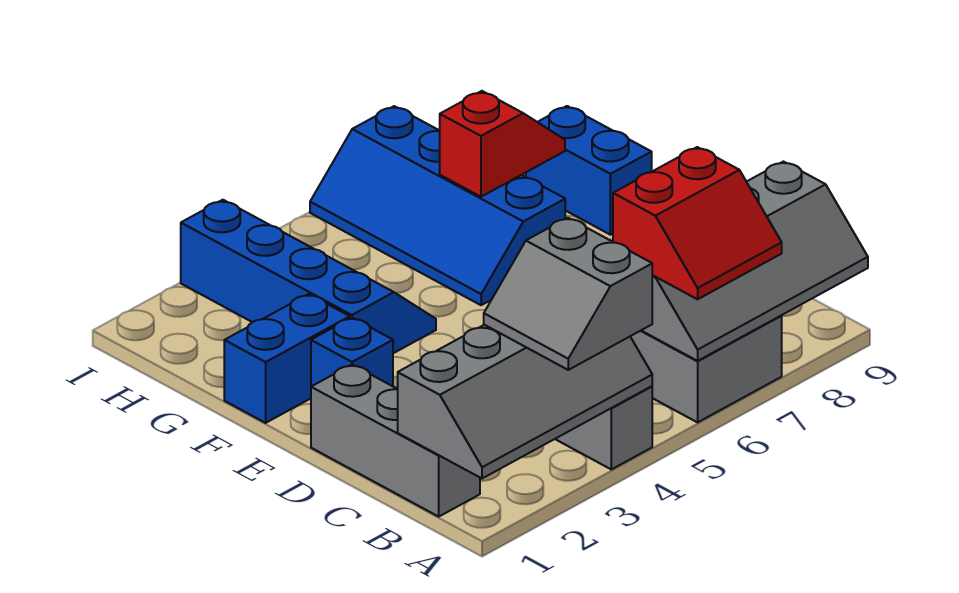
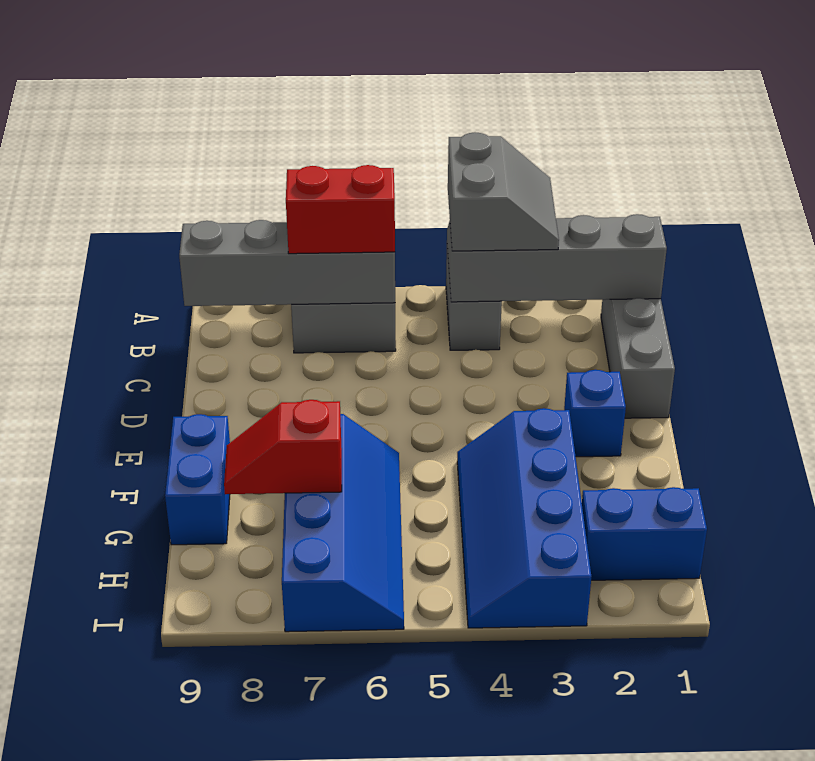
blue brick F1:F2 level 1 -> blue brick H1:H2 level 1

